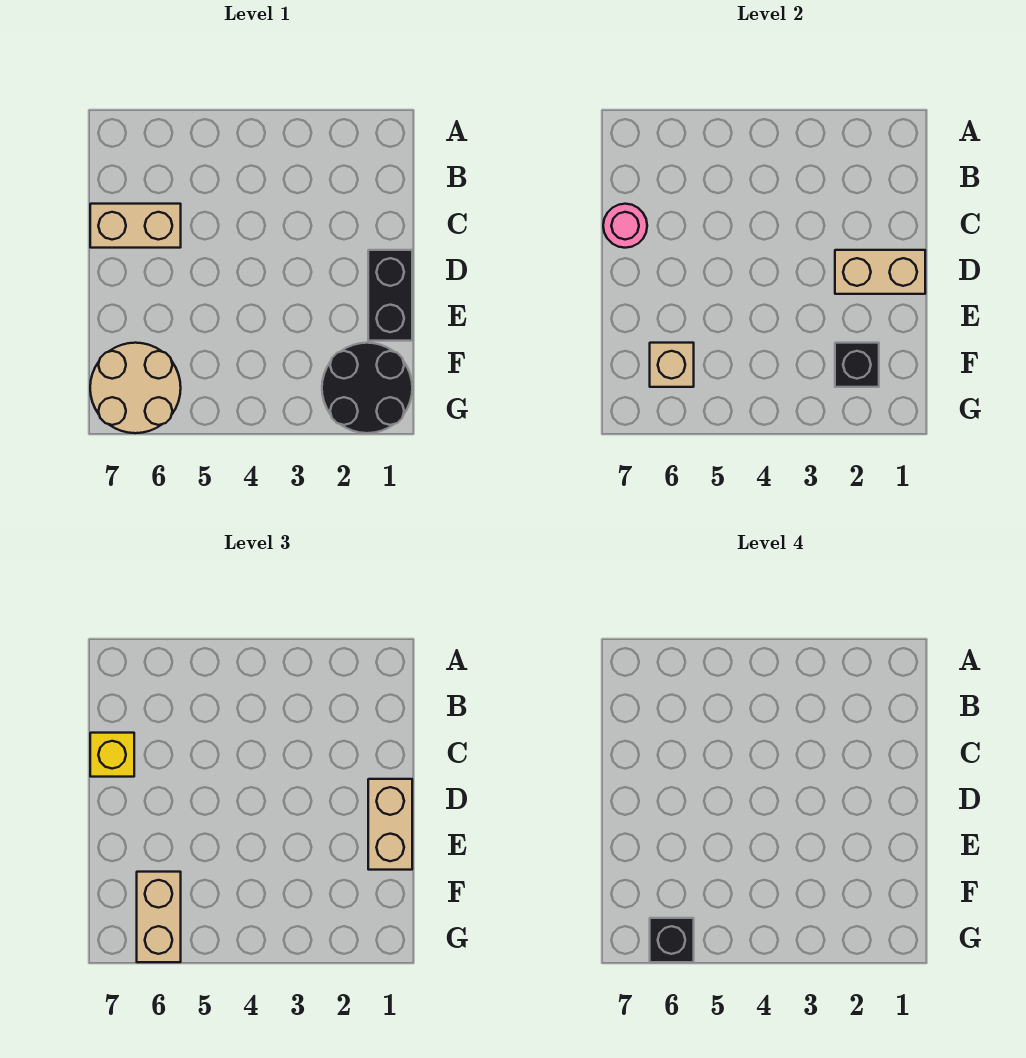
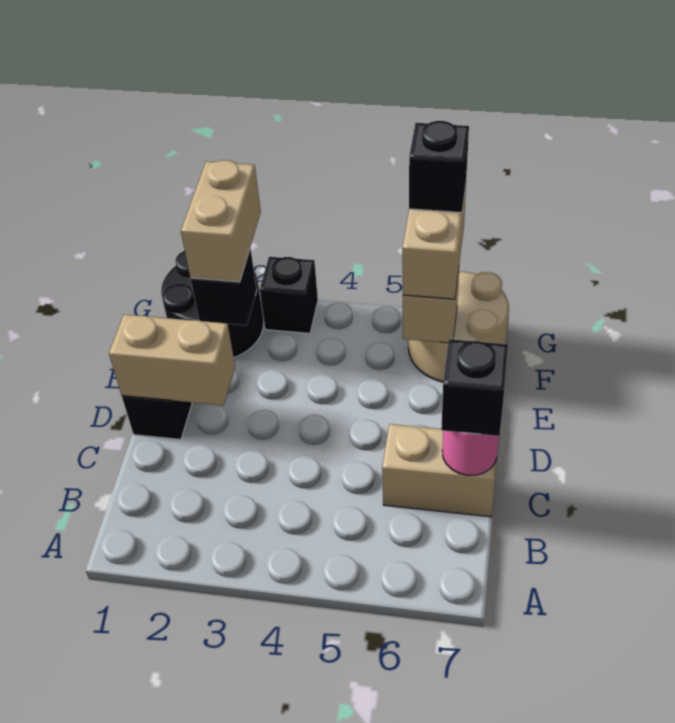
yellow brick C7 level 3 -> black brick C7 level 3
tan brick D1:E1 level 3 -> tan brick F2:G2 level 3
none -> black brick G3 level 1

